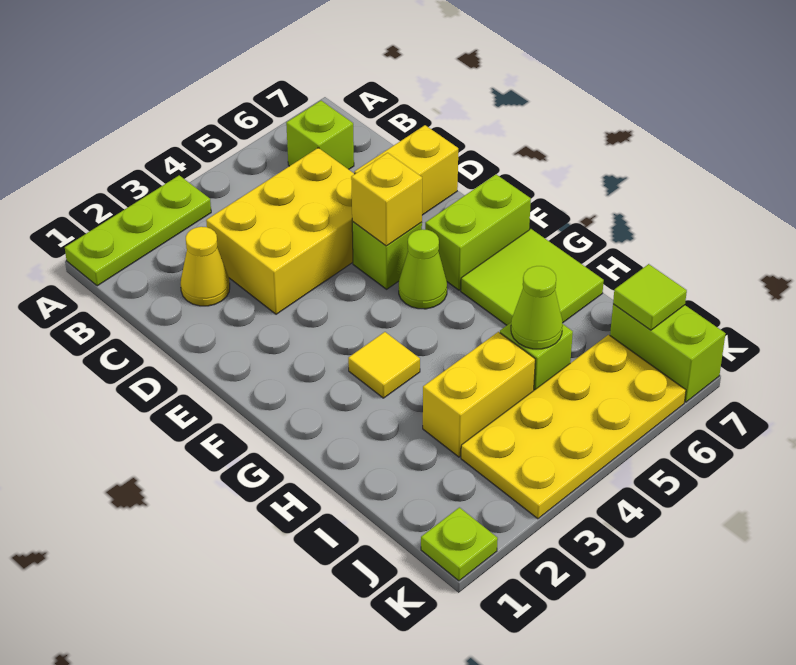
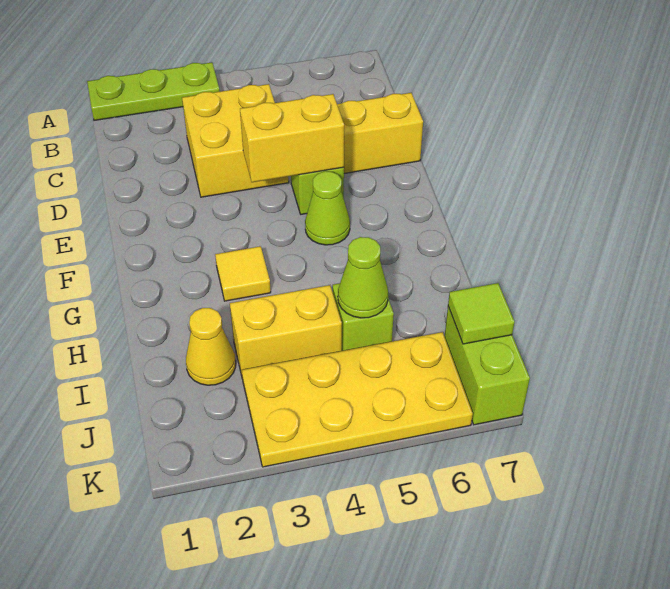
lime brick B6 level 1 -> none
yellow cone C2 level 1 -> yellow cone I2 level 1
yellow brick C3:D5 level 1 -> yellow brick C3:D4 level 1
yellow brick E5 level 2 -> yellow brick E4:E5 level 2
lime brick F6:F7 level 1 -> none
lime tile G6:H7 level 1 -> none
lime plate K1 level 1 -> none

